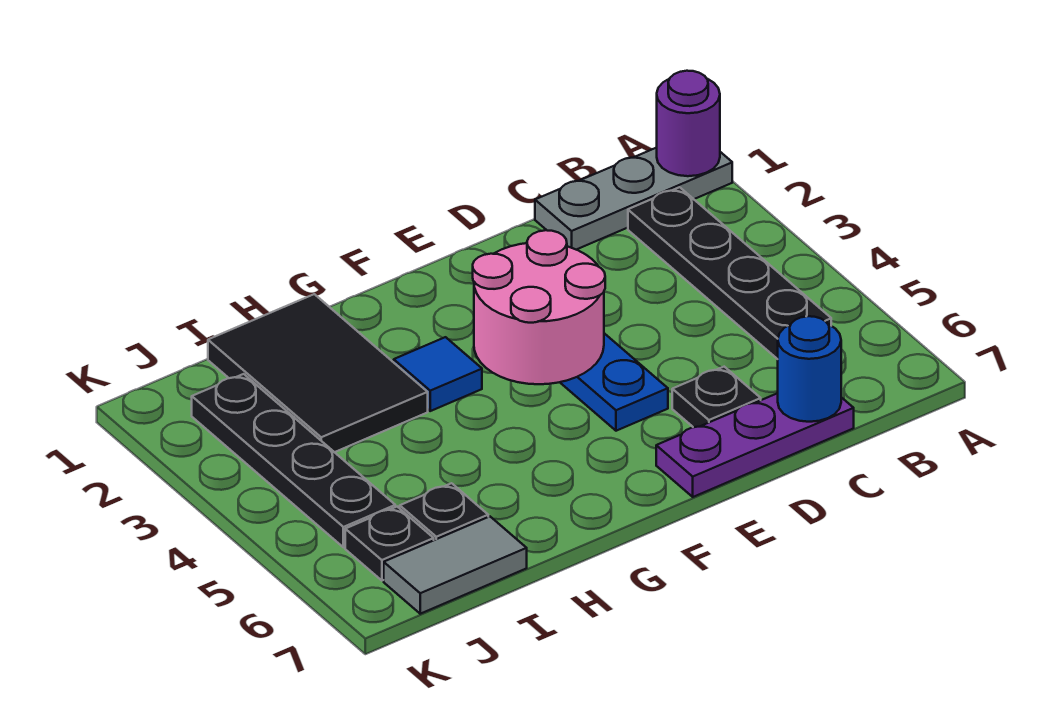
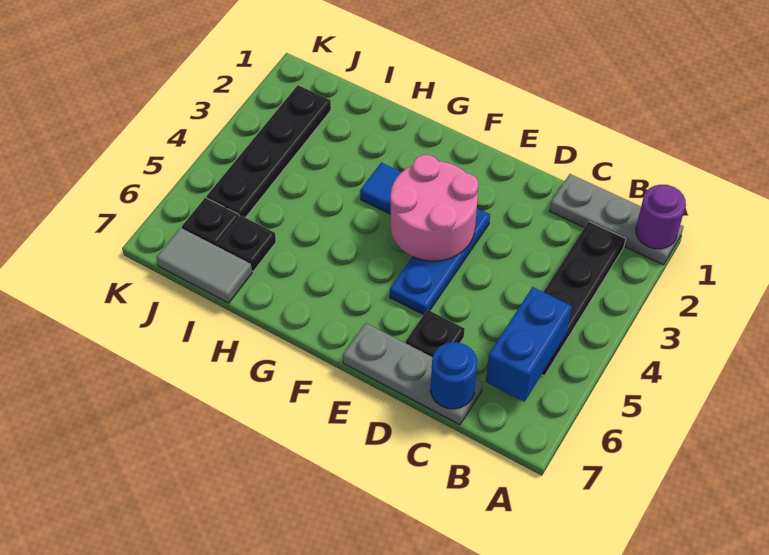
none -> blue brick B5:B6 level 2
purple plate C7:E7 level 1 -> grey plate C7:E7 level 1
black tile H1:I3 level 1 -> none

